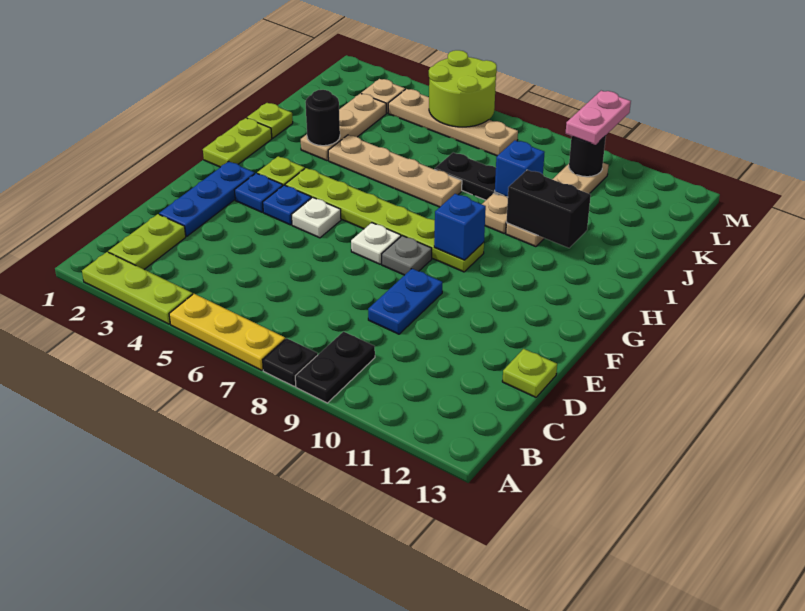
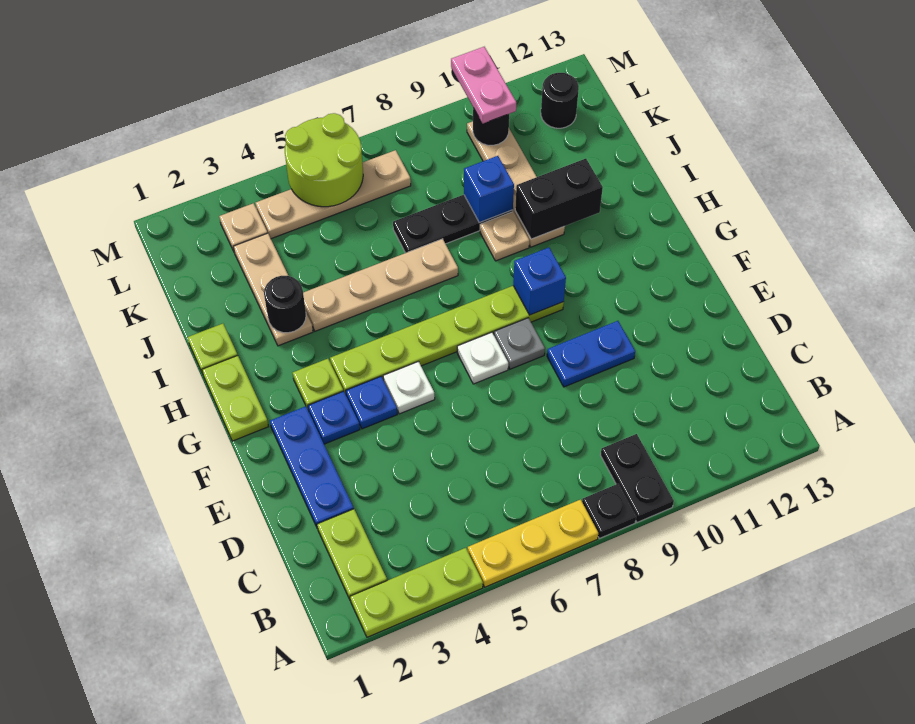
blue plate D9:E9 level 1 -> blue plate E9:E10 level 1
lime plate D13 level 1 -> none
none -> black round brick L12 level 1

